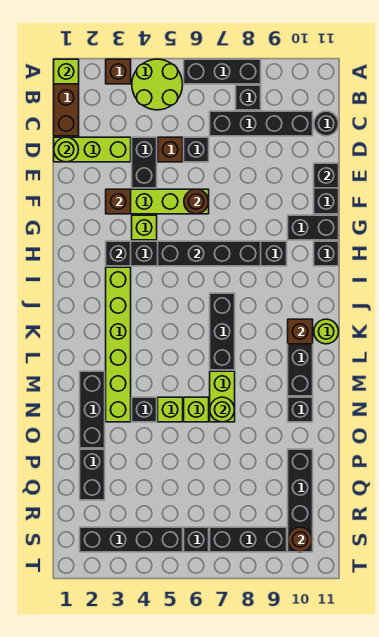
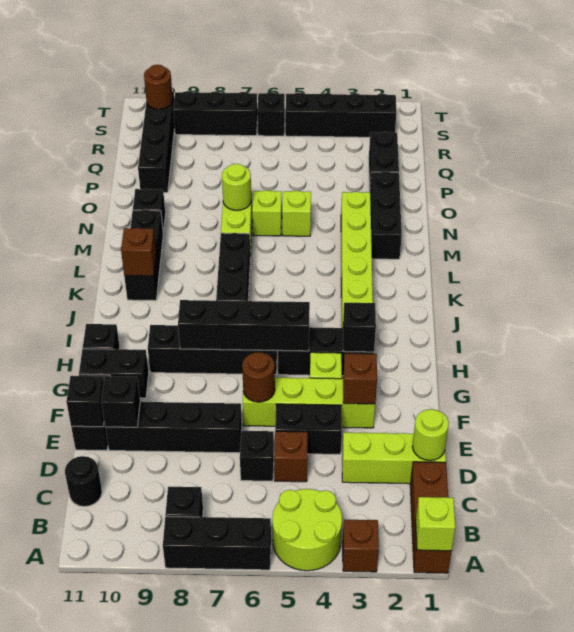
black brick C7:C10 level 1 -> black brick E7:E10 level 1
black brick D4:E4 level 1 -> black brick E4:E5 level 1
lime round brick K11 level 1 -> none
black brick N4 level 1 -> black brick E10 level 2

